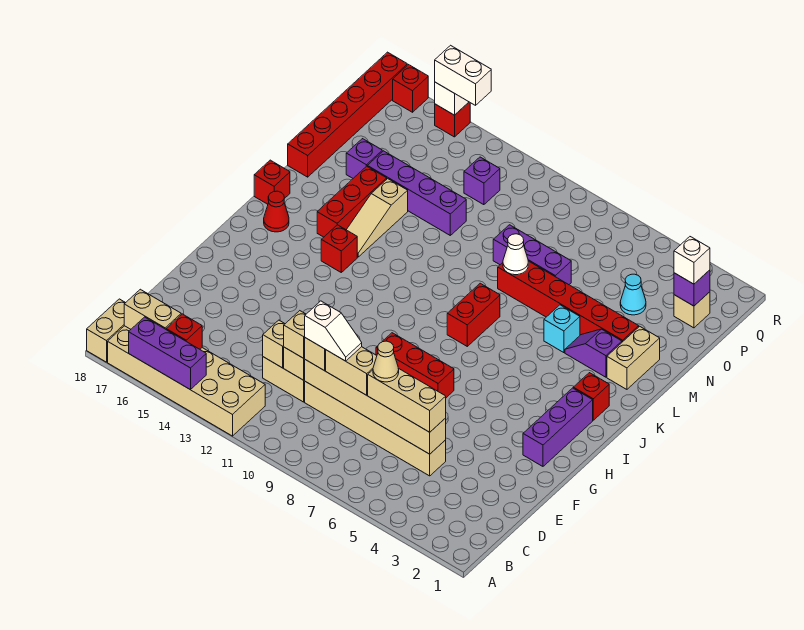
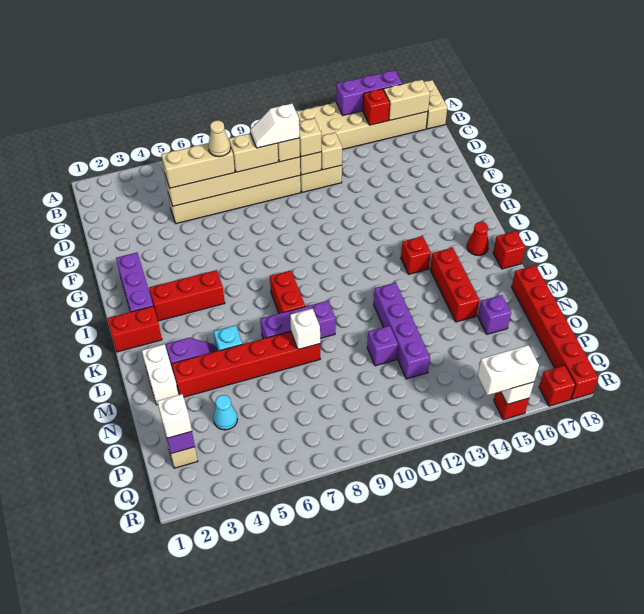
red brick G7:G9 level 1 -> red brick I3:I5 level 1
red brick J2 level 1 -> red brick J1:J2 level 1
tan slope K14:M14 level 1 top M -> none
tan brick L2:M2 level 1 -> white brick L2:M2 level 1
white cone M8 level 2 -> white brick M8 level 2
purple brick N7:N9 level 1 -> purple brick L7:L9 level 1
purple brick N12:N15 level 1 -> purple brick L12:O12 level 1
purple brick P12 level 1 -> purple brick N11 level 1

